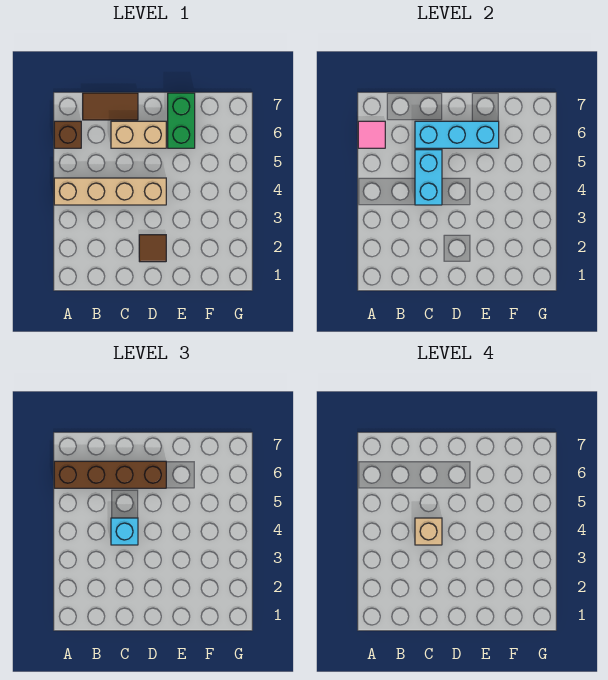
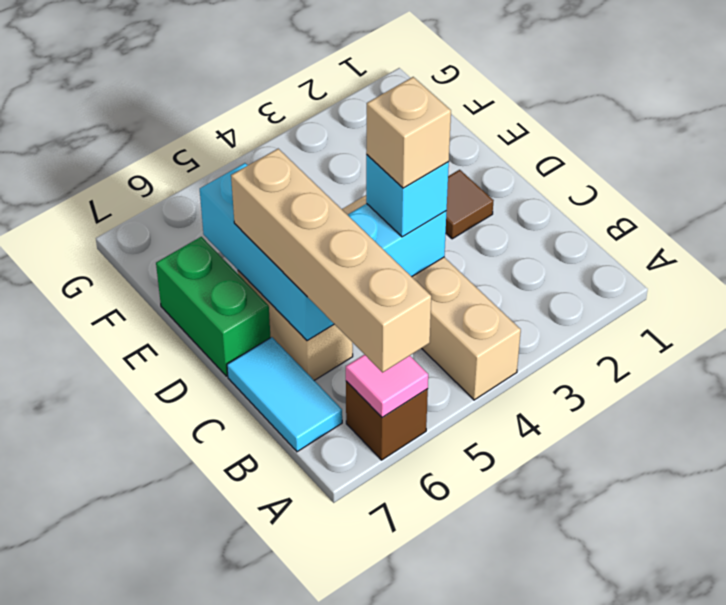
brown brick A6:D6 level 3 -> tan brick A6:D6 level 3
brown tile B7:C7 level 1 -> cyan tile B7:C7 level 1
green brick E6:E7 level 1 -> green brick D7:E7 level 1

